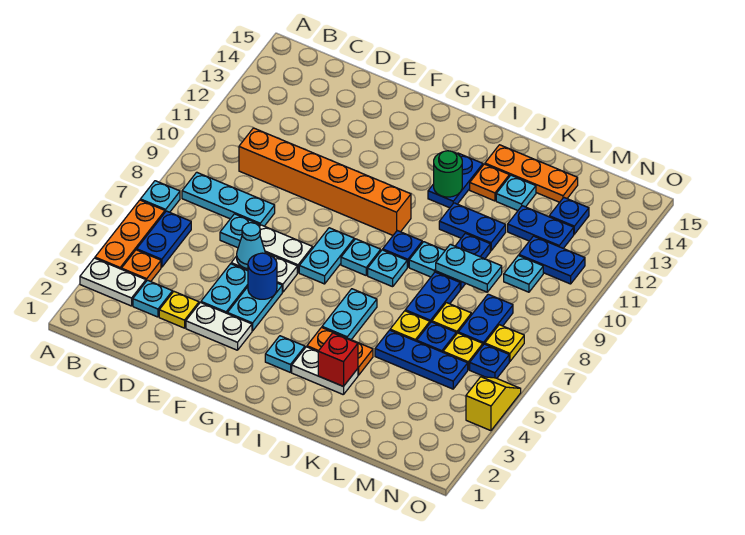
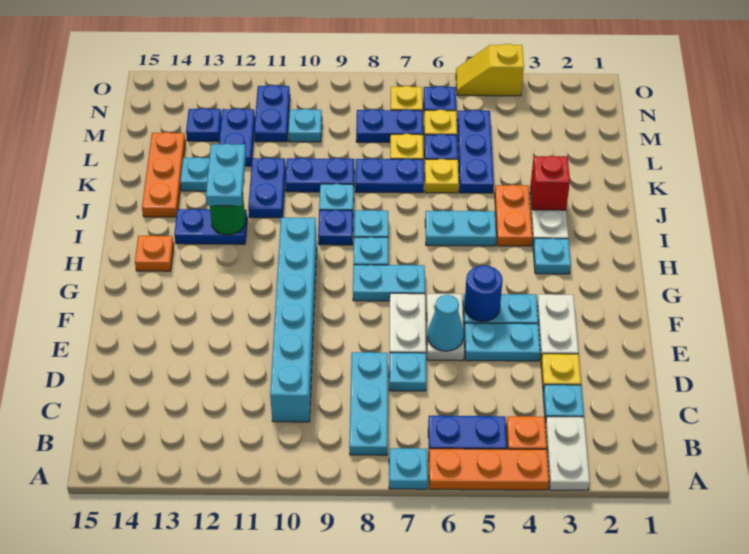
orange brick C10:H10 level 1 -> cyan brick C10:H10 level 1
orange plate J13 level 1 -> orange plate H14 level 1
cyan plate K9:L9 level 2 -> cyan plate I12:J12 level 3

